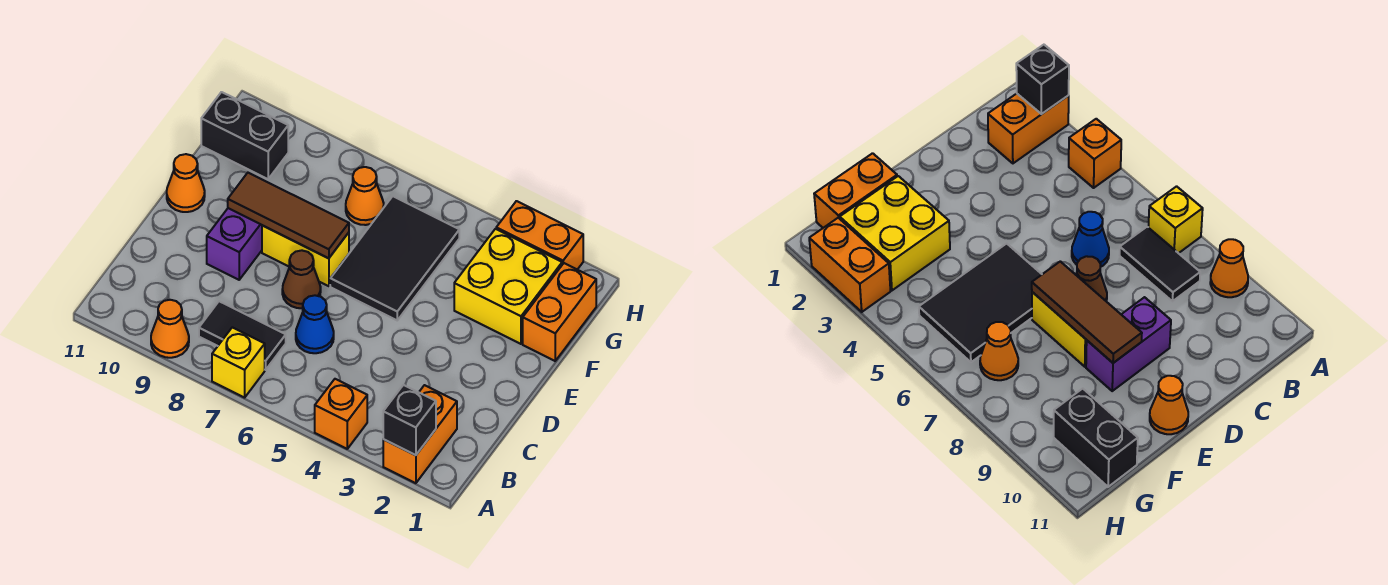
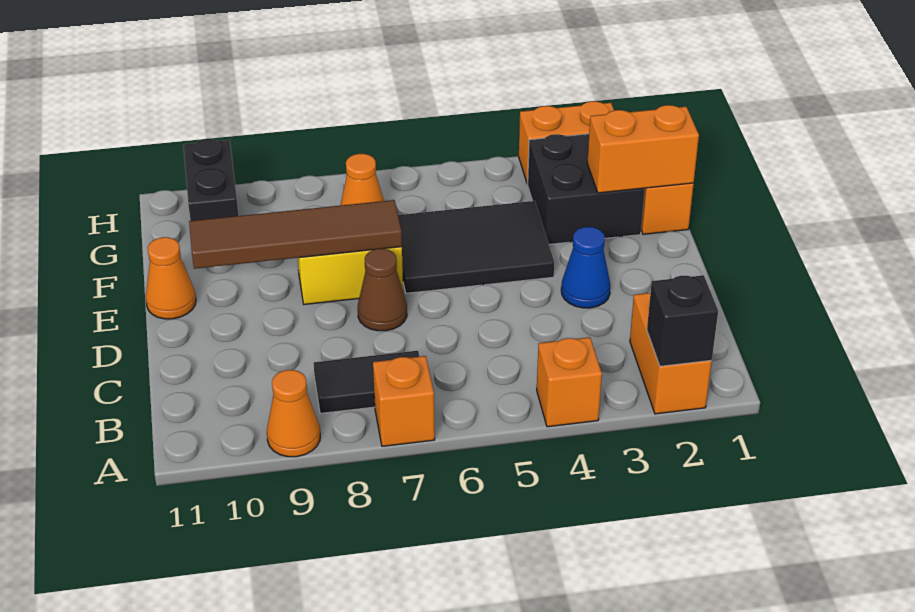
yellow brick A7 level 1 -> orange brick A7 level 1
blue cone C6 level 1 -> blue cone D3 level 1
purple brick D9:E9 level 1 -> none
black tile E5:G6 level 1 -> black tile E4:F6 level 1
brown tile E7:E9 level 2 -> brown tile E7:E10 level 2
none -> orange brick F1:F2 level 2
yellow brick F2:G3 level 1 -> black brick F2:G3 level 1
black brick G10:G11 level 1 -> black brick G10:H10 level 1

